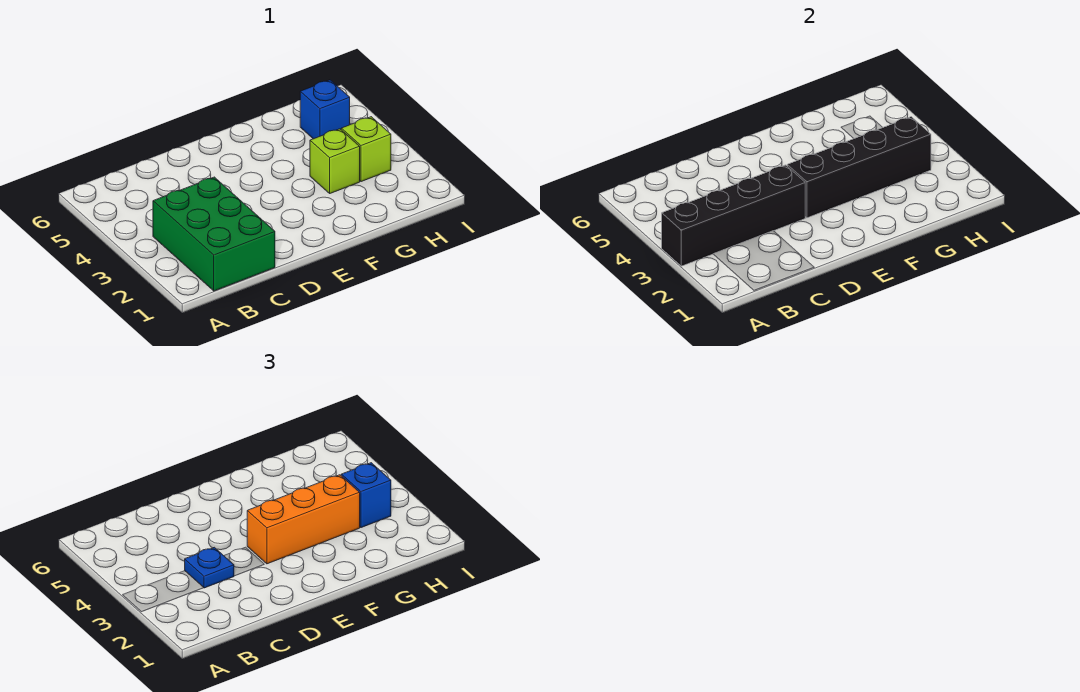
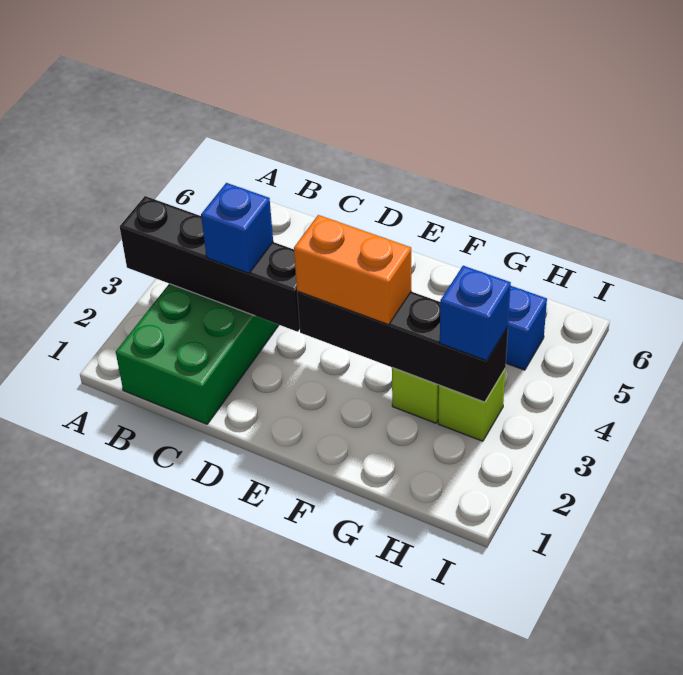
blue plate C3 level 3 -> blue brick C3 level 3
orange brick E3:G3 level 3 -> orange brick E3:F3 level 3

